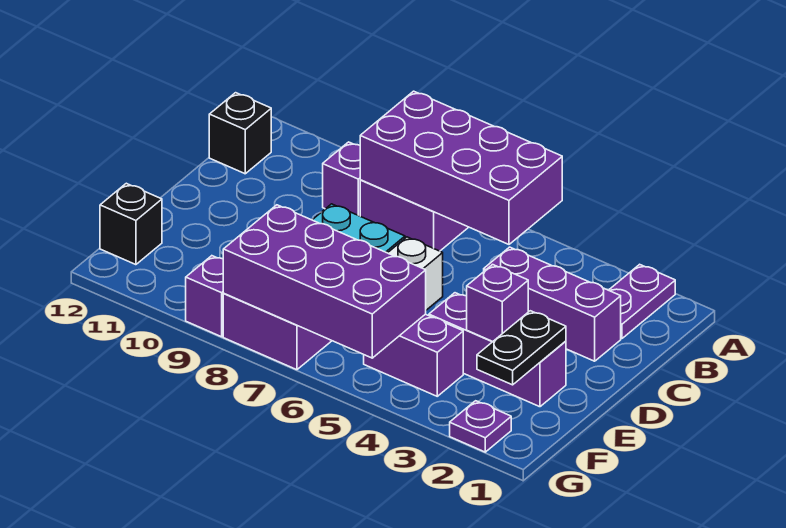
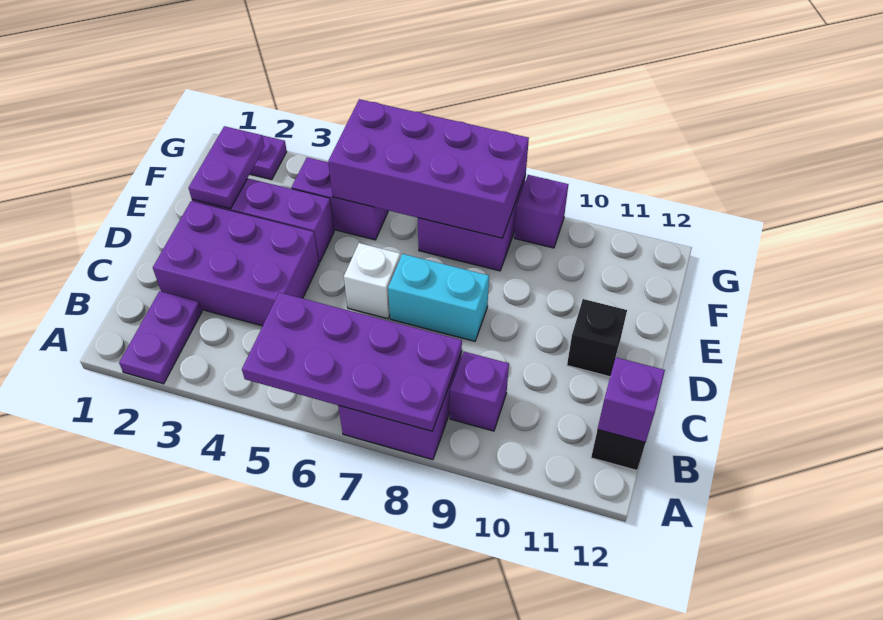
purple brick A5:B8 level 2 -> purple plate A5:B8 level 2
purple brick C2:C4 level 1 -> purple brick C2:D4 level 1
black plate E2:F2 level 2 -> purple plate E2:F2 level 2
purple brick E3 level 2 -> purple brick B12 level 2
black brick F12 level 1 -> black brick D11 level 1

